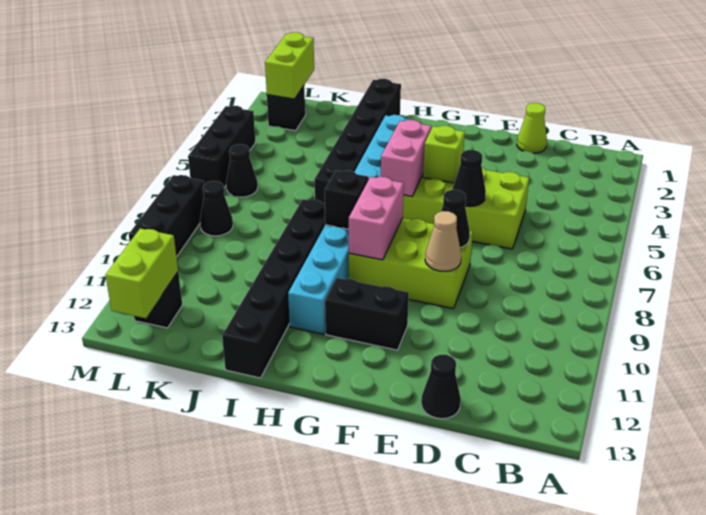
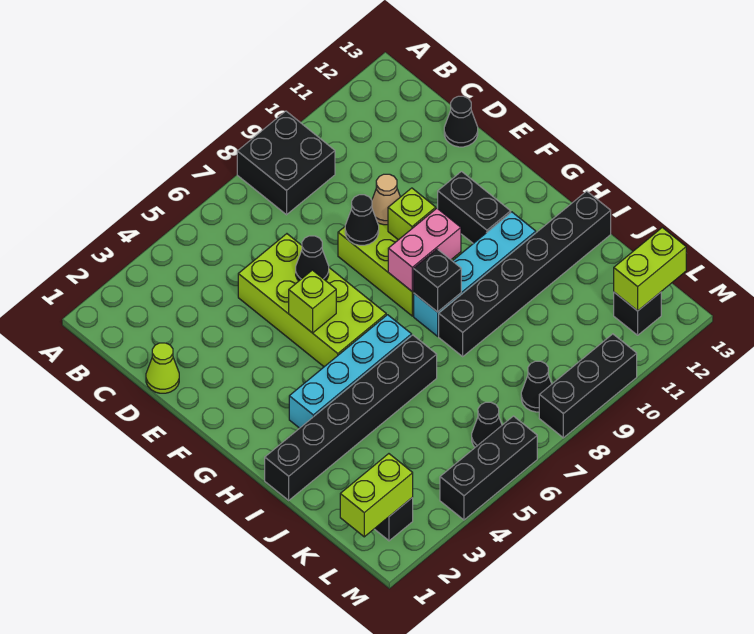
none -> black brick A8:B9 level 1
none -> lime brick F9 level 2
pink brick G5:G6 level 2 -> none

